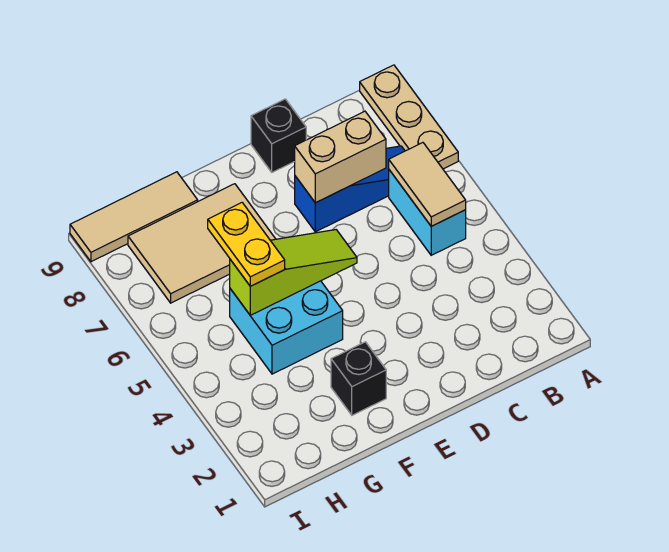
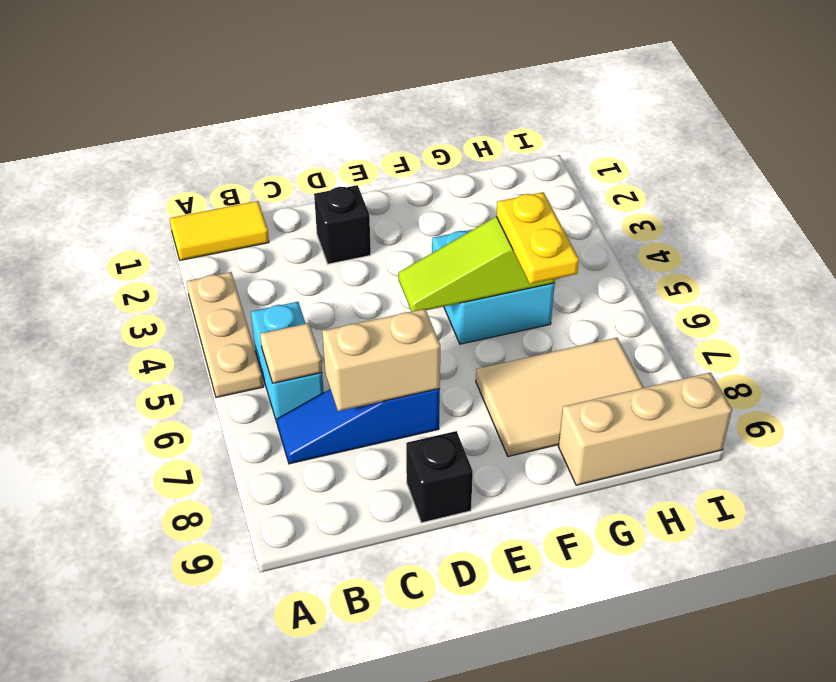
none -> yellow tile A1:B1 level 1
tan plate A7:A9 level 1 -> tan plate A3:A5 level 1
tan tile B5:B6 level 2 -> tan tile B6 level 2
black brick F2 level 1 -> black brick D2 level 1
tan tile G9:I9 level 1 -> tan brick G9:I9 level 1

